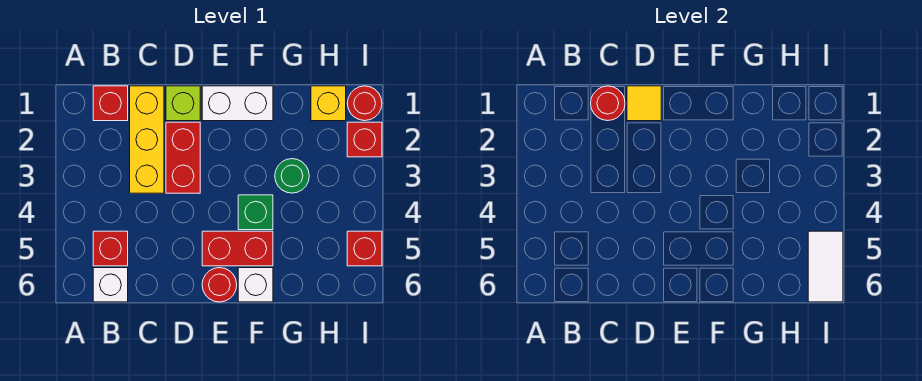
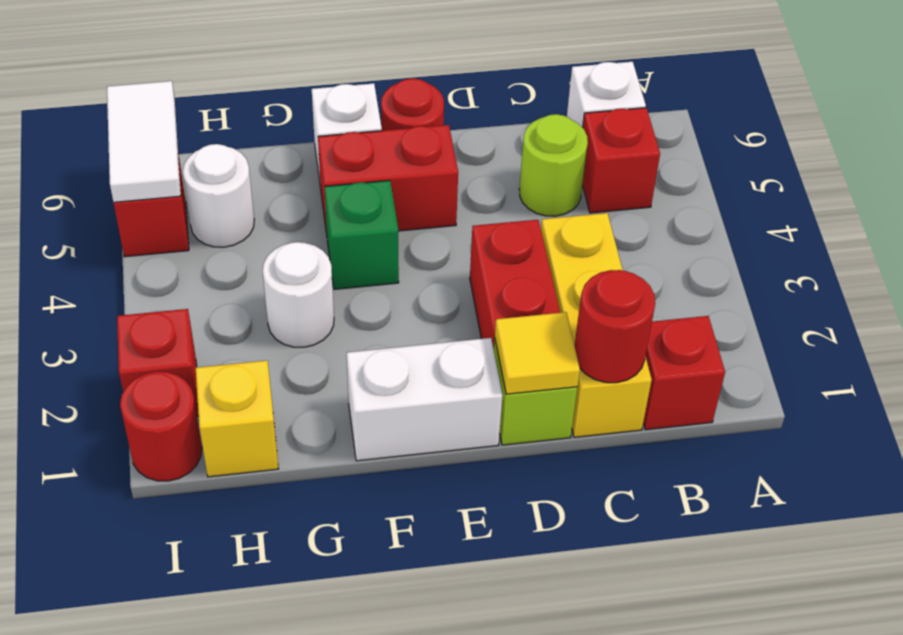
none -> lime round brick C5 level 1
green round brick G3 level 1 -> white round brick G3 level 1
none -> white round brick H5 level 1

